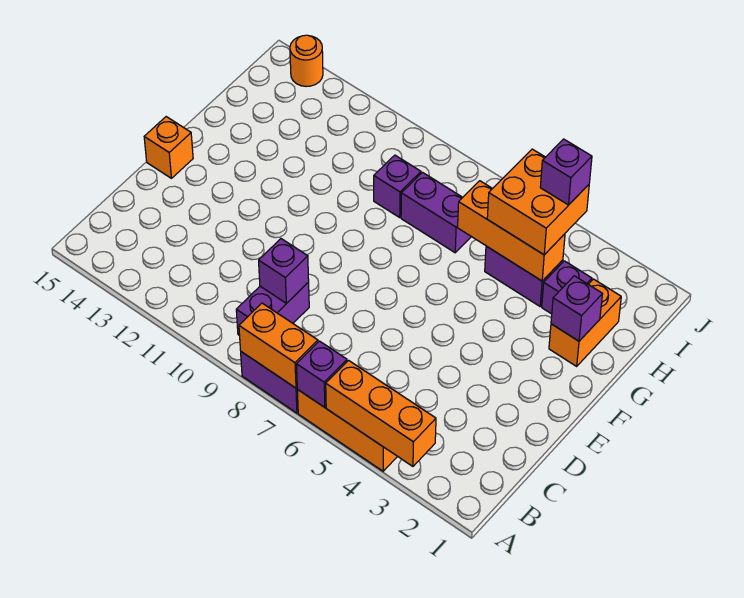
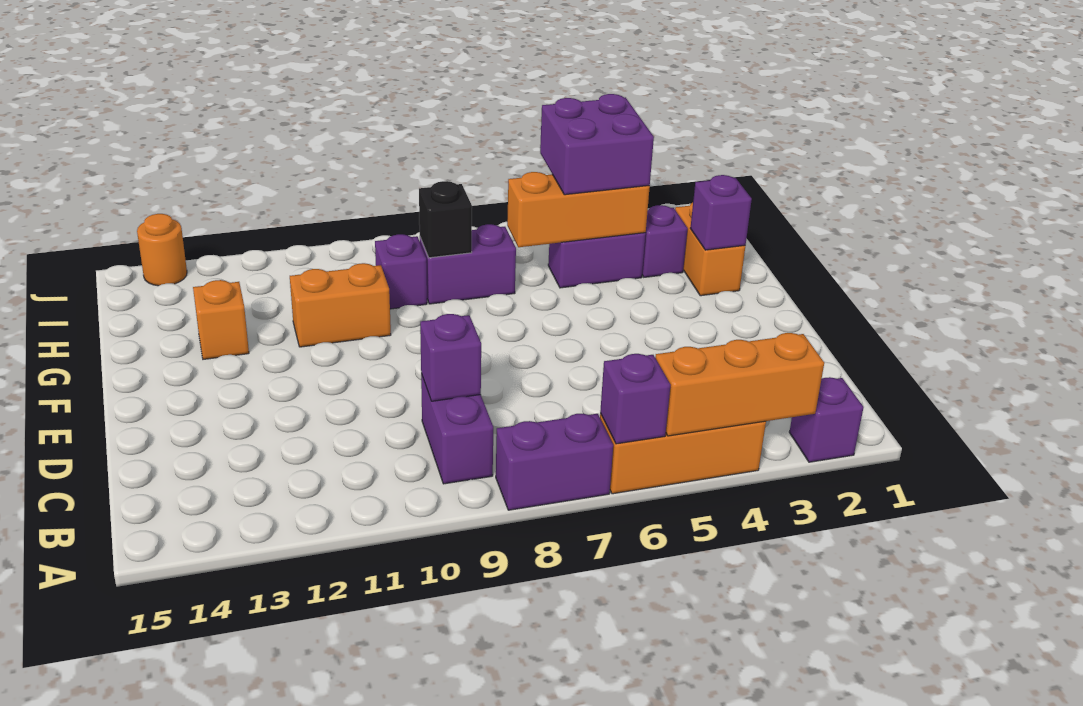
orange brick A7:A8 level 2 -> orange brick G10:G11 level 1
orange brick E15 level 1 -> orange brick G13 level 1
orange brick H4:I5 level 3 -> purple brick H4:I5 level 3
none -> black brick H8 level 2
purple brick I4 level 4 -> purple brick A2 level 1

